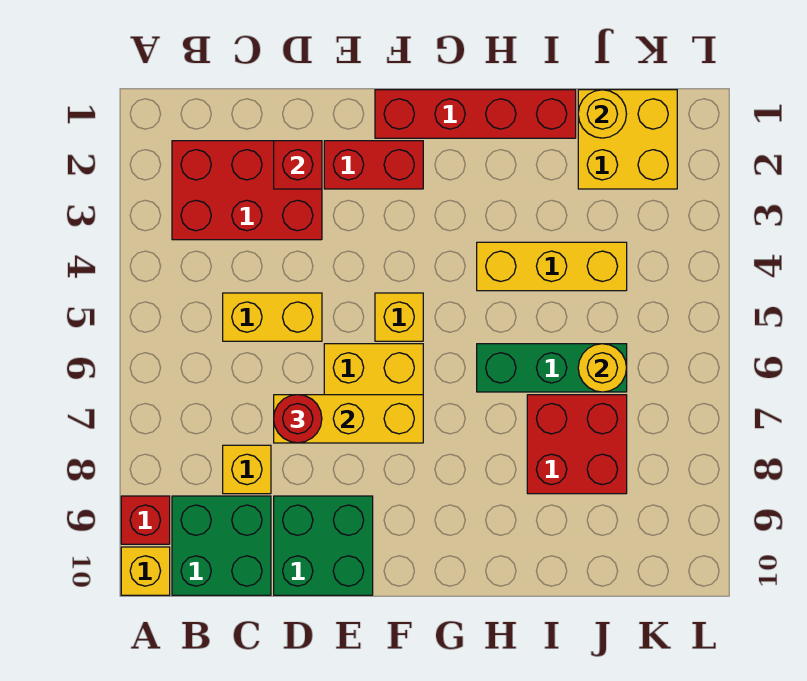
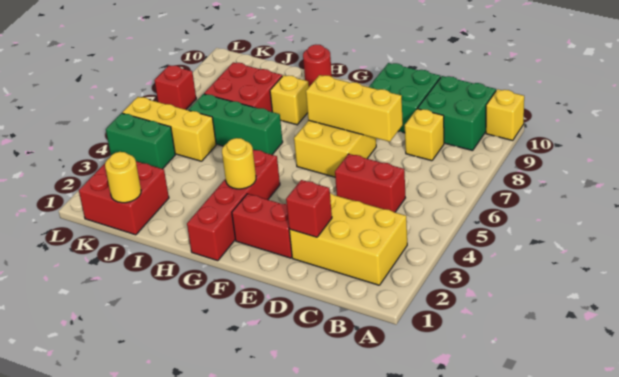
red brick A9 level 1 -> red brick L7 level 1
red brick B2:D3 level 1 -> yellow brick B2:D3 level 1
yellow brick C5:D5 level 1 -> red brick C5:D5 level 1
red round brick D7 level 3 -> red round brick H10 level 1
red brick F1:I1 level 1 -> red brick G1:G4 level 1
yellow brick F5 level 1 -> yellow brick H8 level 1
yellow brick H4:J4 level 1 -> yellow brick J5:L5 level 1
yellow brick J1:K2 level 1 -> red brick J1:K2 level 1
yellow round brick J6 level 2 -> yellow round brick G3 level 2
none -> green brick K4:L4 level 1

